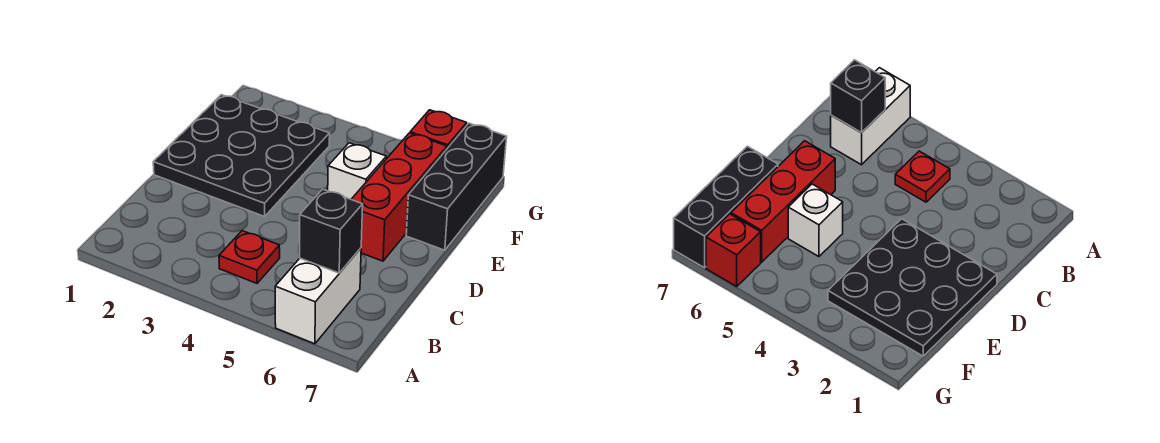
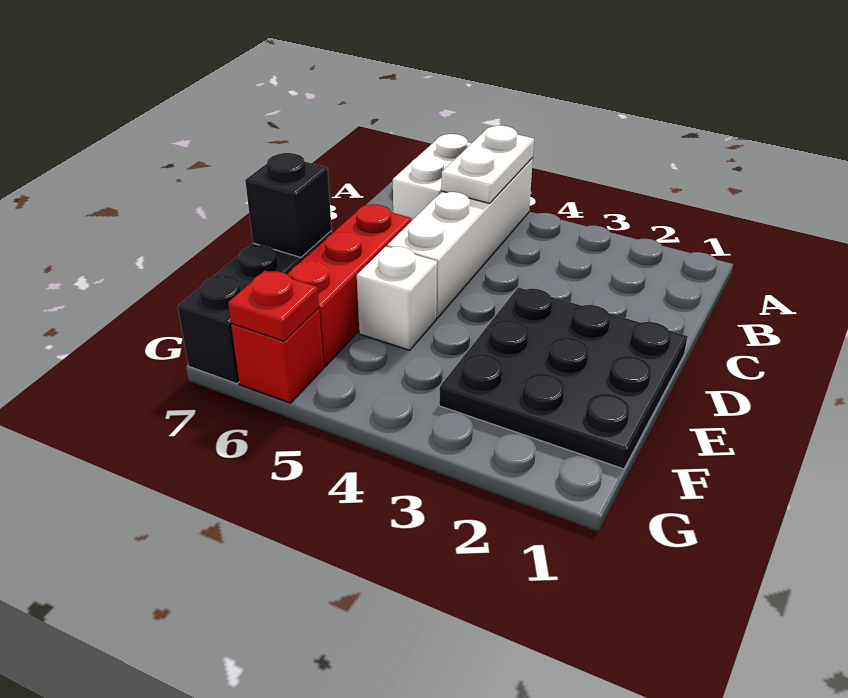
none -> white brick A5:D5 level 1
none -> white plate A5:B5 level 2
red plate B4 level 1 -> red plate G6 level 2
black brick B6 level 2 -> black brick E7 level 2

